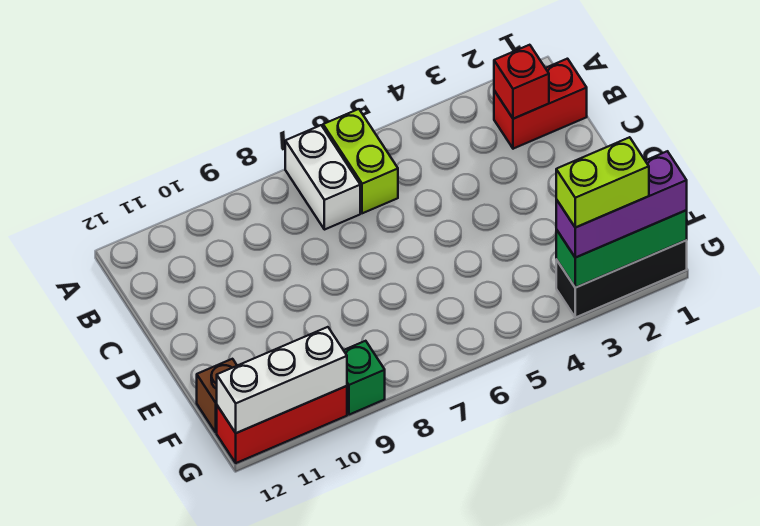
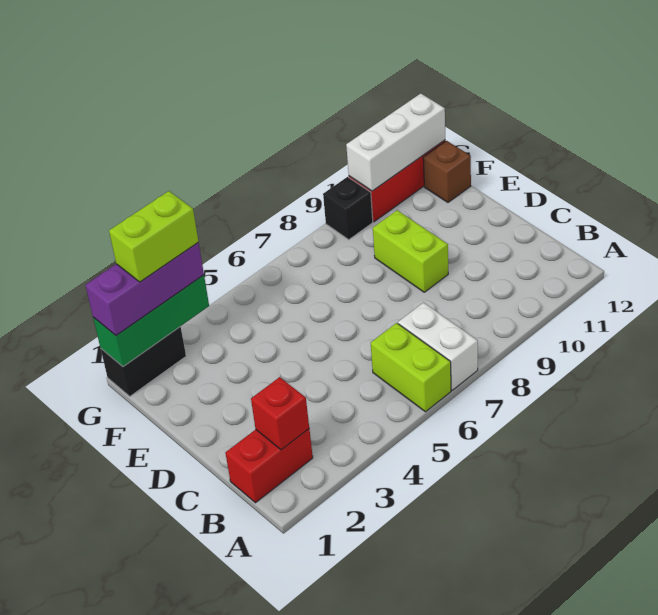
none -> lime brick D9:E9 level 1
black brick G1:G3 level 1 -> black brick G1:G2 level 1
green brick G9 level 1 -> black brick G9 level 1

